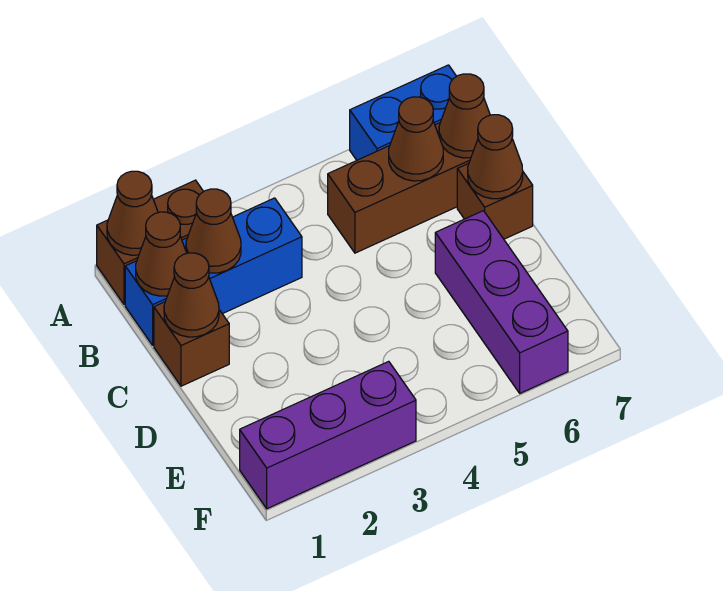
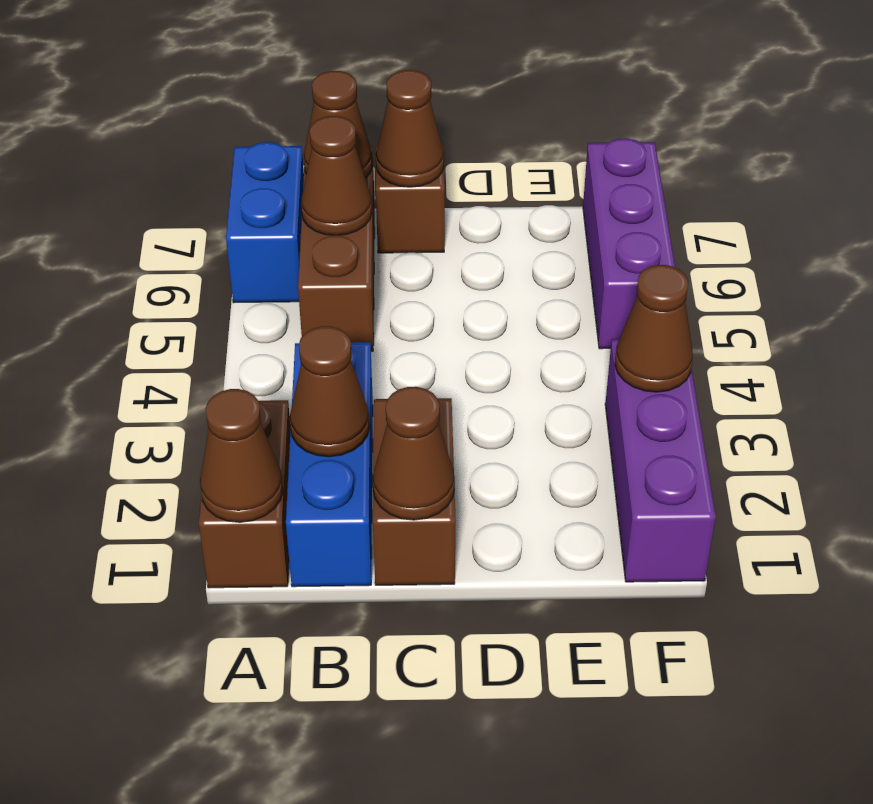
brown cone B1 level 2 -> brown cone F3 level 2
brown brick C1 level 1 -> brown brick C1:C2 level 1
purple brick D6:F6 level 1 -> purple brick F5:F7 level 1

